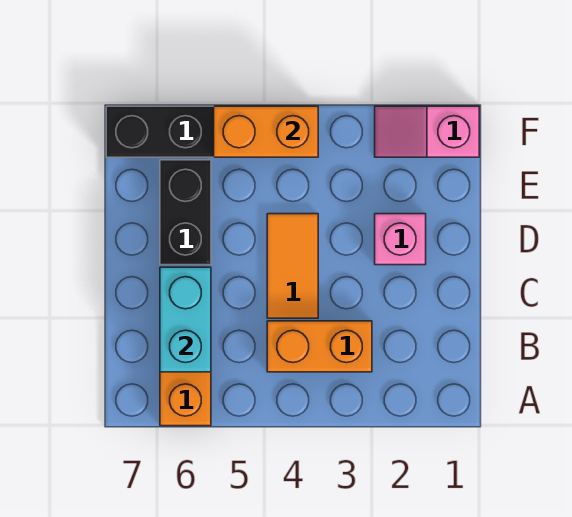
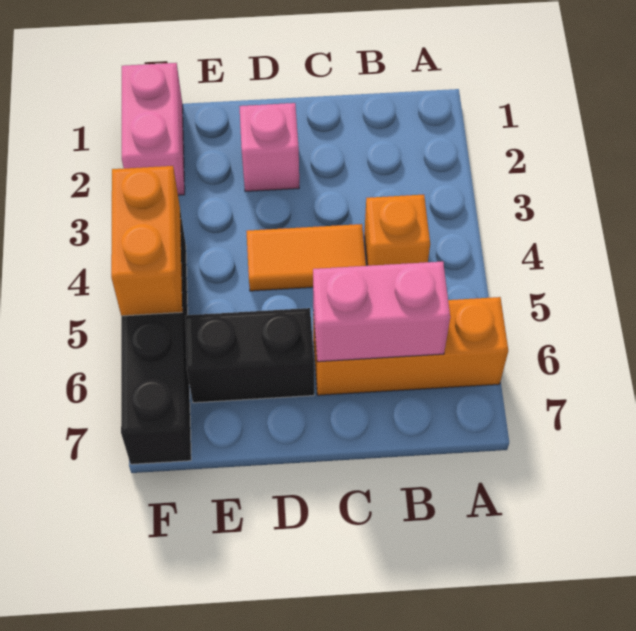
orange brick B3:B4 level 1 -> orange brick B4 level 1
cyan brick B6:C6 level 2 -> pink brick B6:C6 level 2
pink slope F1:F2 level 1 top 1 -> pink brick F1:F2 level 1

